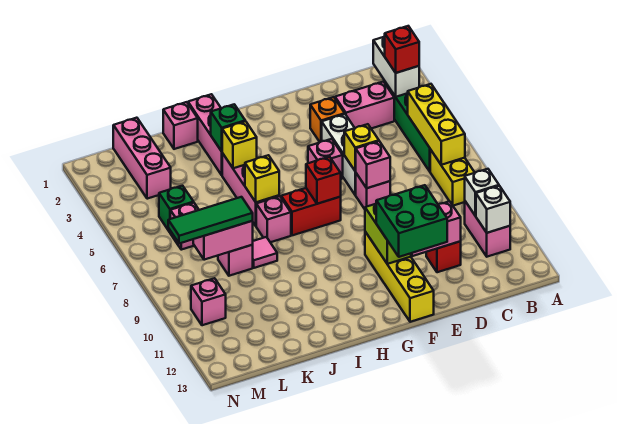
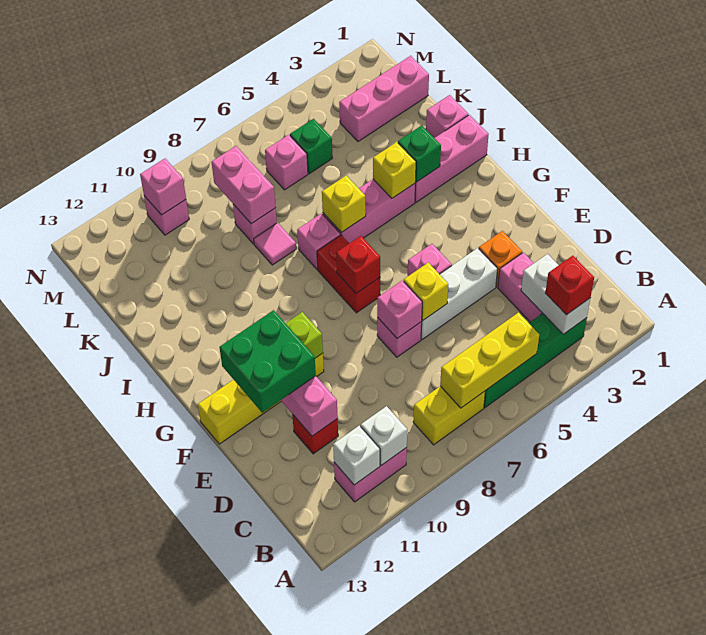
white brick B2:B3 level 2 -> white brick B3:C3 level 2
green tile K8:M8 level 3 -> none
none -> pink brick M10 level 2

